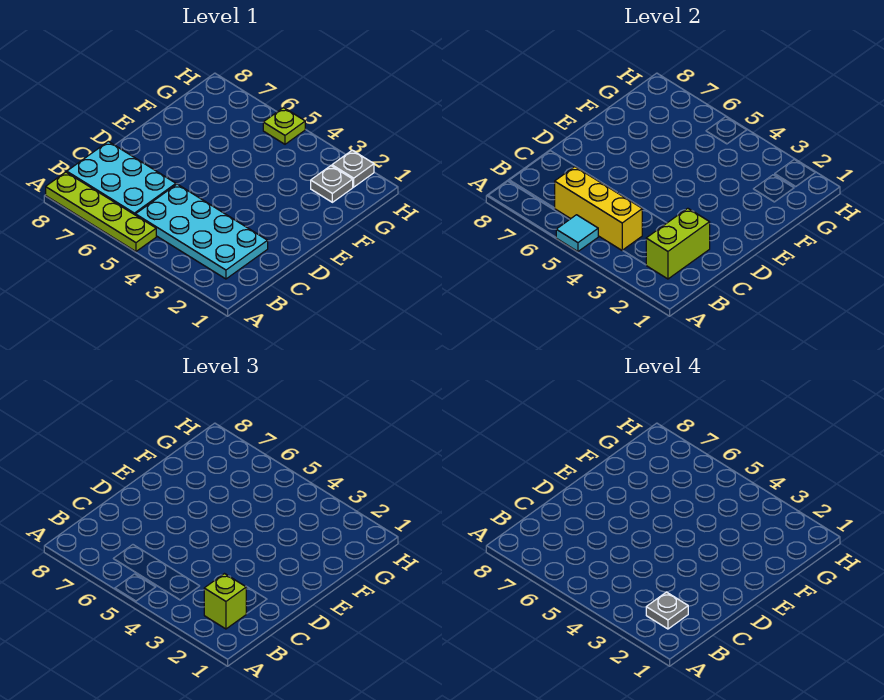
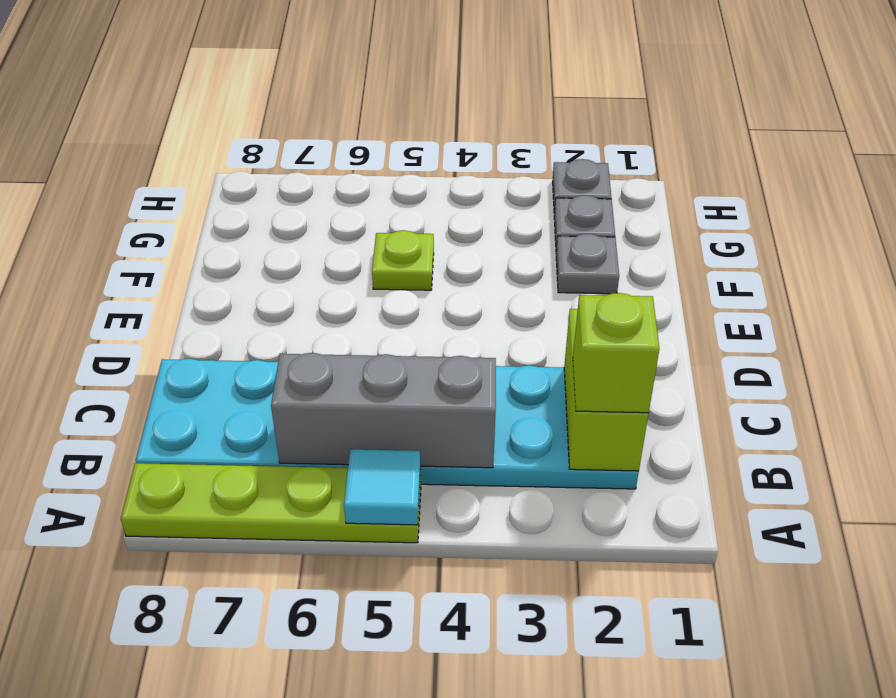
grey plate B2 level 4 -> grey plate F2 level 1
yellow brick B4:B6 level 2 -> grey brick B4:B6 level 2
lime plate H5 level 1 -> lime plate F5 level 1

